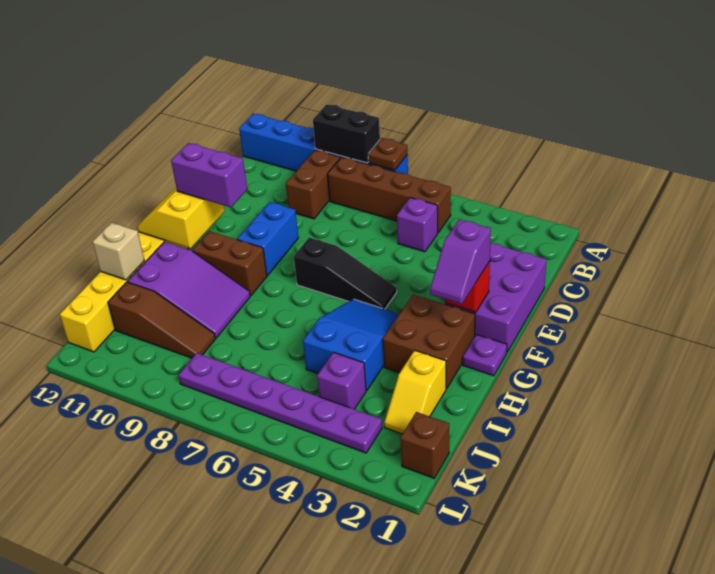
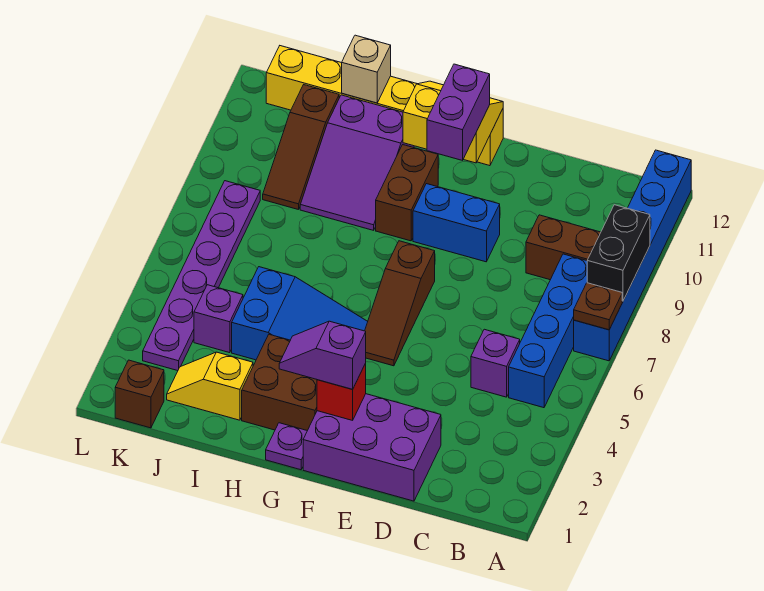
brown brick B5:B8 level 1 -> blue brick B5:B8 level 1
black slope F5:F7 level 1 top 7 -> brown slope F5:F7 level 1 top 7

